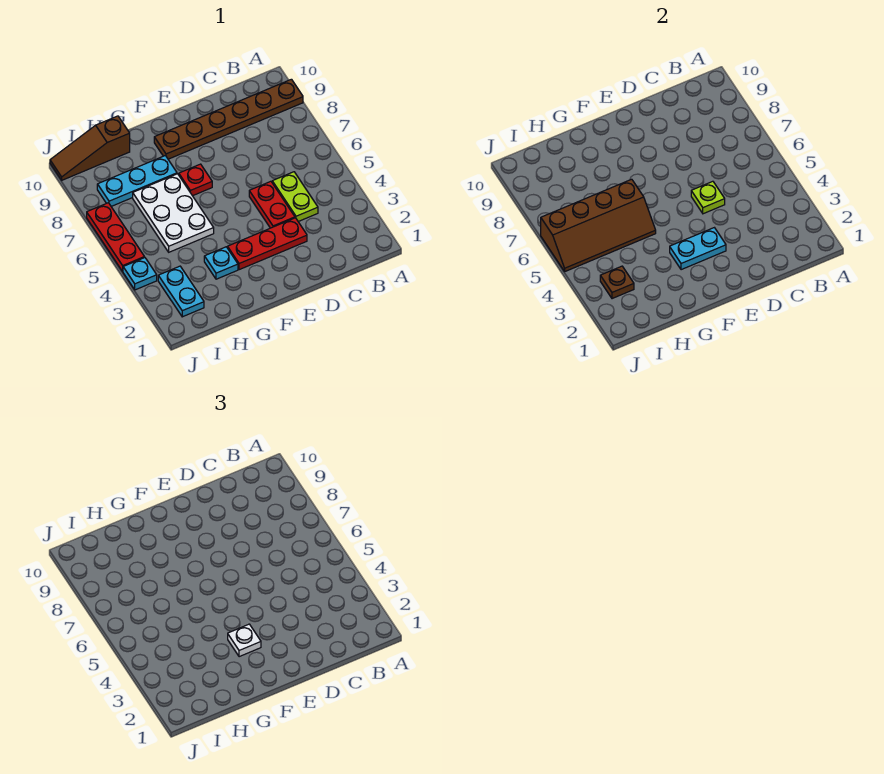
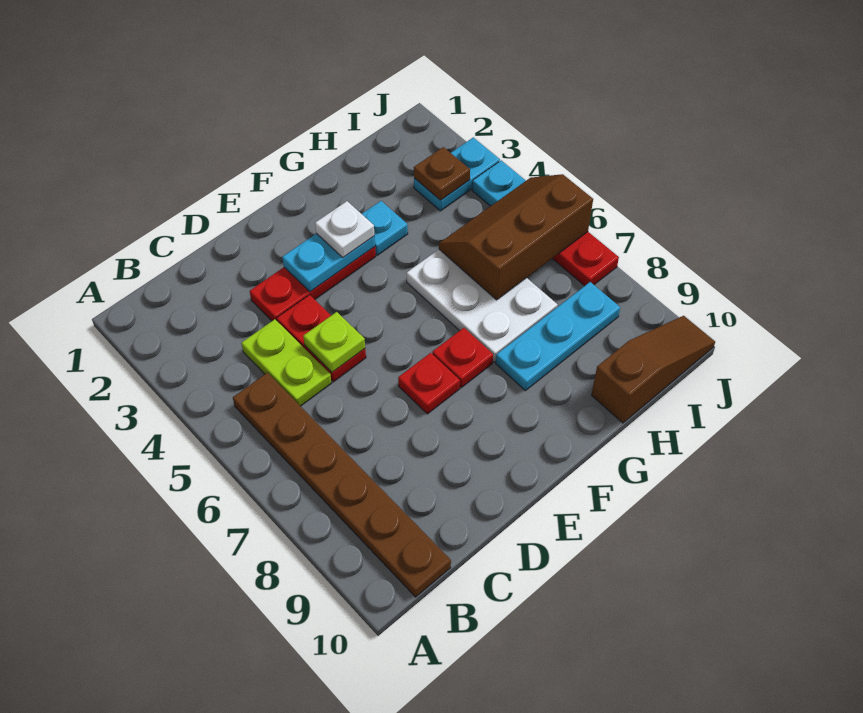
brown plate A9:F9 level 1 -> brown plate B5:B10 level 1
none -> red plate E7 level 1
brown slope G5:J6 level 2 top 6 -> brown slope H5:J6 level 2 top 6
cyan plate I2:I3 level 1 -> cyan plate I3:J3 level 1

